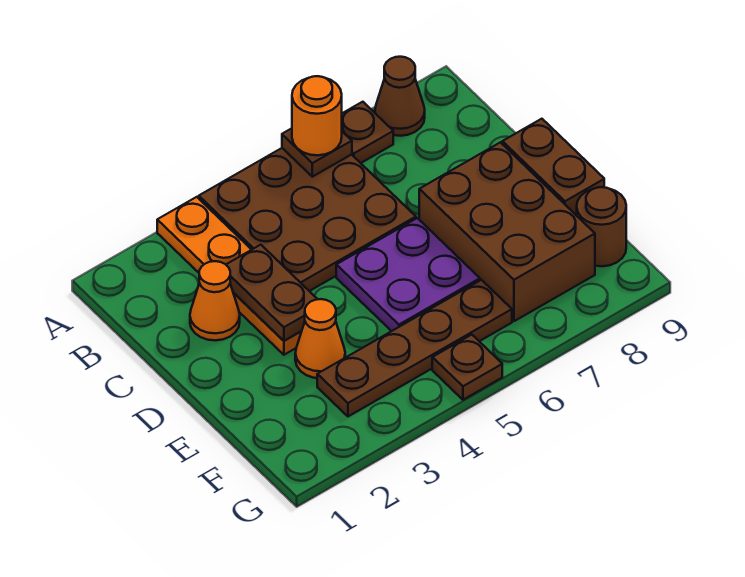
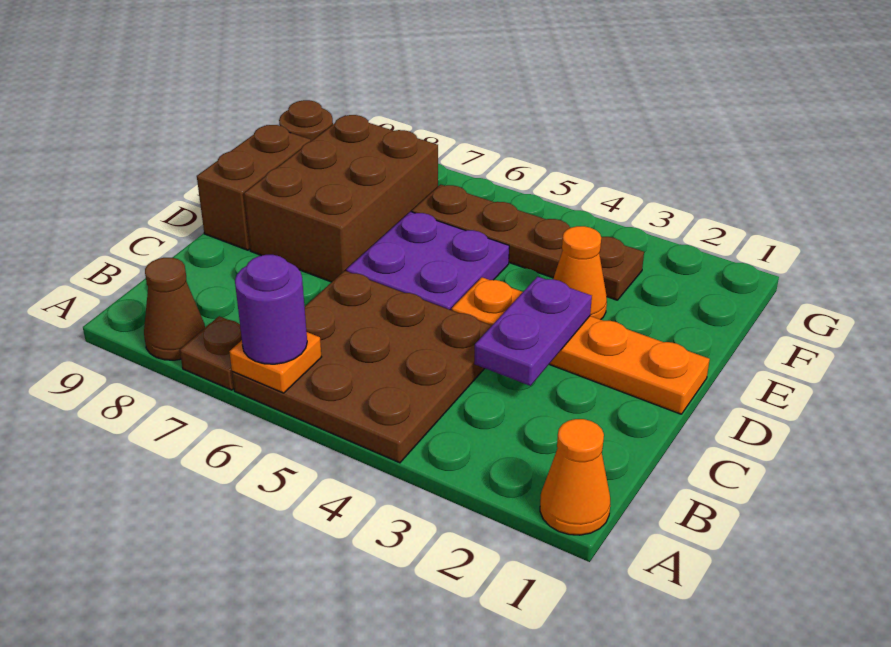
orange plate A3:D3 level 1 -> orange plate D1:D4 level 1
brown plate A6 level 2 -> orange plate A6 level 2
orange round brick A6 level 3 -> purple round brick A6 level 3
orange cone C2 level 1 -> orange cone A1 level 1
brown plate C3:D3 level 2 -> purple plate C3:D3 level 2
brown plate G5 level 1 -> none

